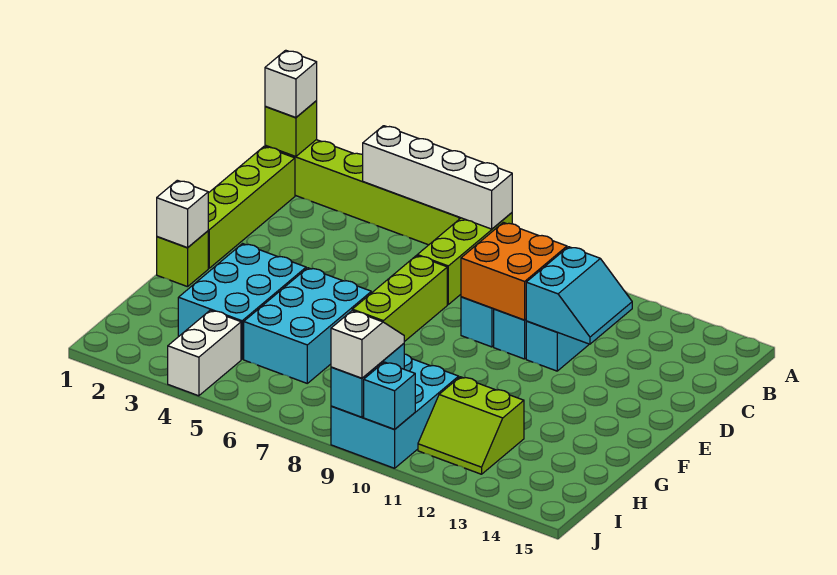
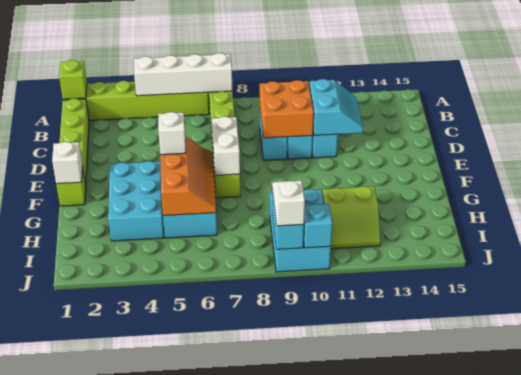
white brick A1 level 3 -> white brick F5 level 3
none -> orange slope F5:H6 level 2 top 5
white brick I4:J4 level 1 -> white brick E7:F7 level 2

